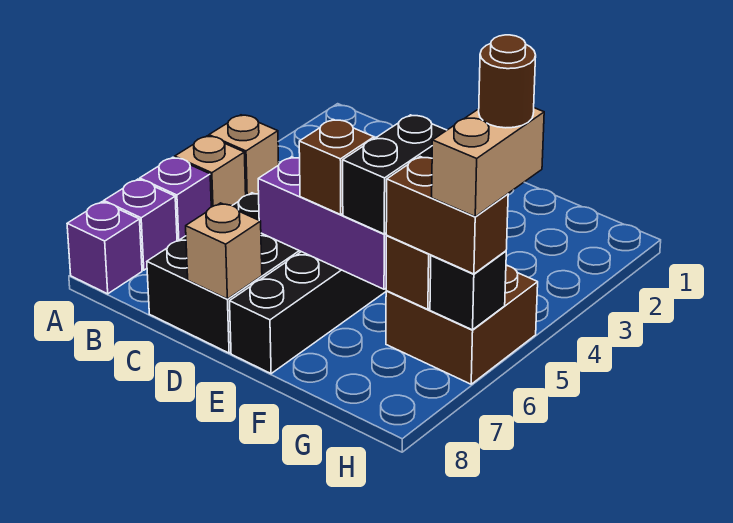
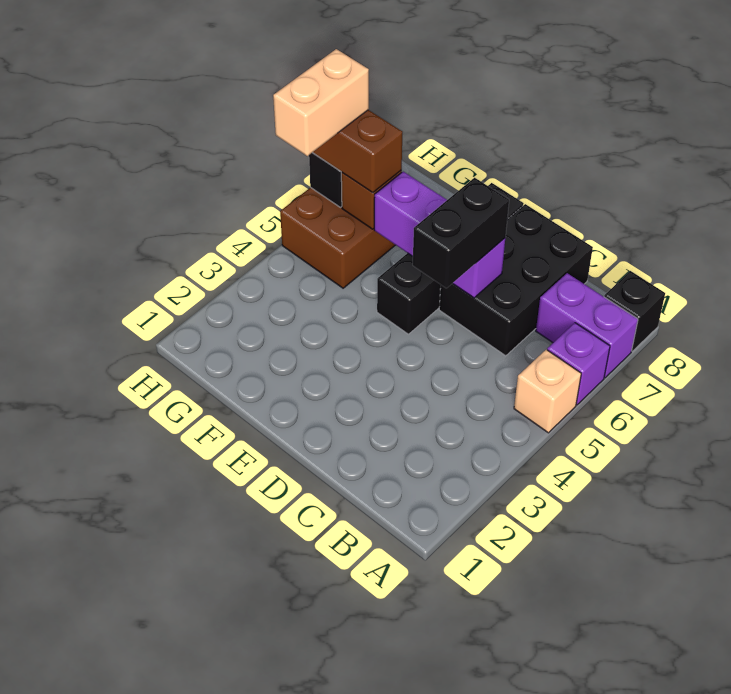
tan brick A4 level 1 -> none
purple brick A7 level 1 -> purple brick A7:B7 level 1
purple brick A8 level 1 -> black brick A8 level 1
tan brick D8 level 2 -> none
brown brick E6 level 3 -> none
black brick F5:F6 level 3 -> black brick D5:D6 level 3
brown round brick H5 level 5 -> none

